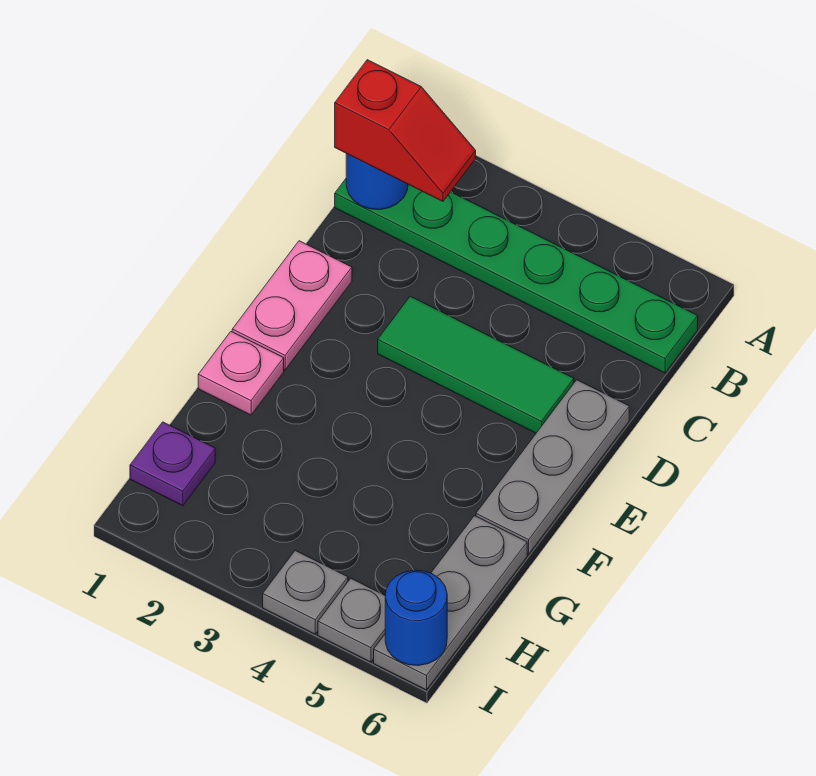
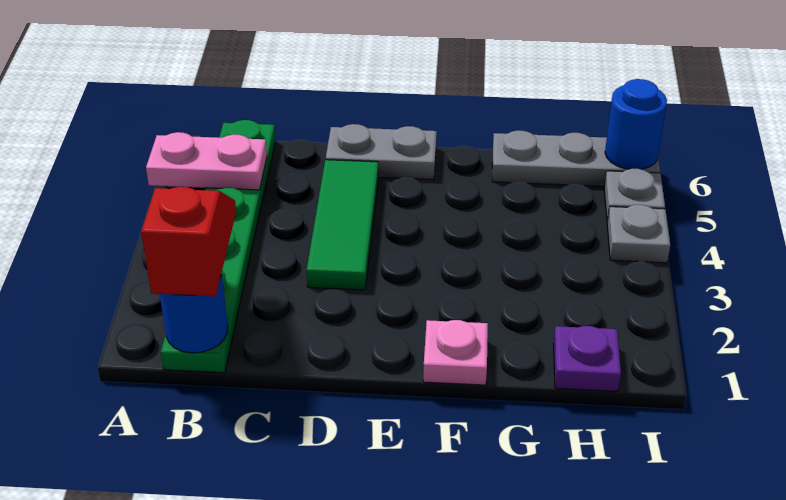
pink plate D1:E1 level 1 -> pink plate A5:B5 level 2
grey plate D6:F6 level 1 -> grey plate D6:E6 level 1

